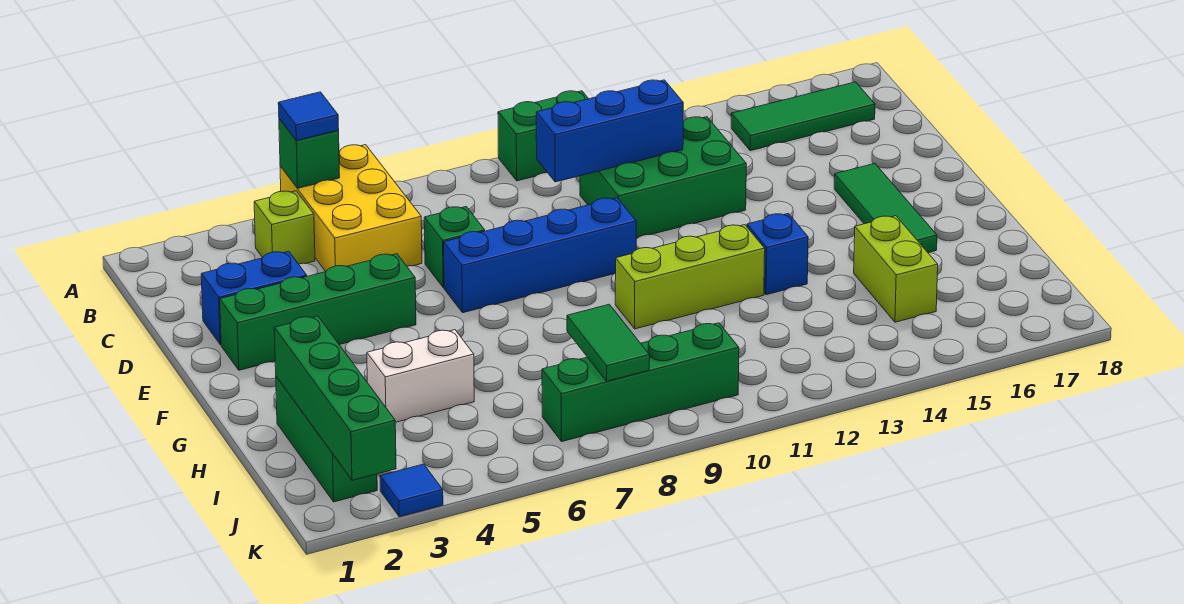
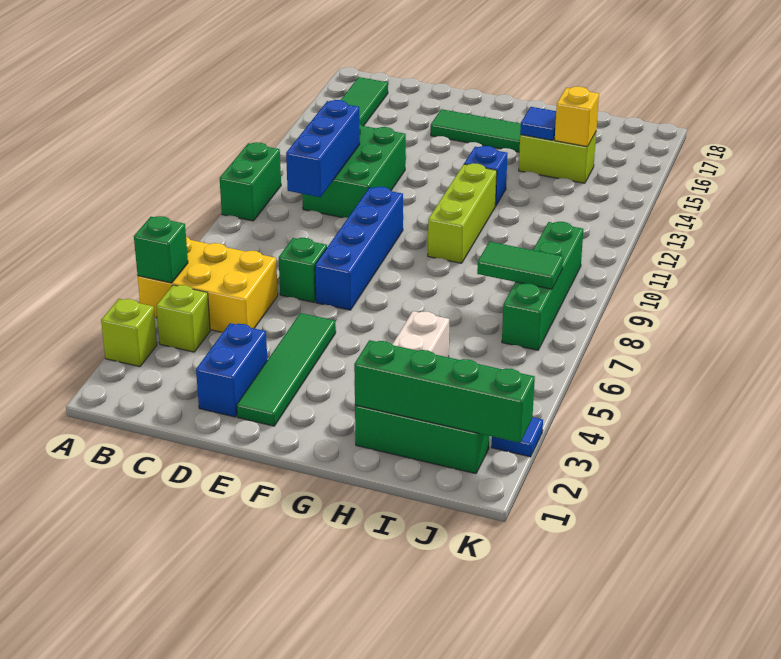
none -> lime brick A3 level 1
blue tile A5 level 3 -> blue tile H15 level 2
green brick E2:E5 level 1 -> green tile E2:E5 level 1
none -> yellow brick I15 level 2

